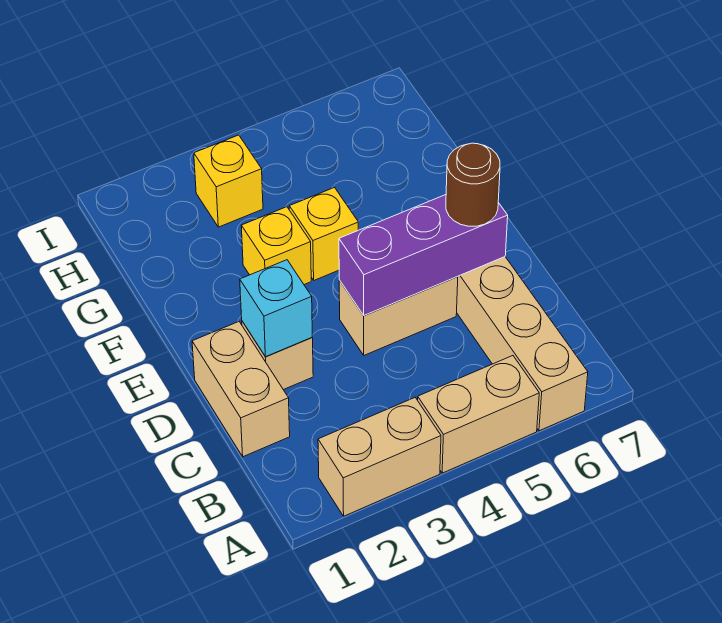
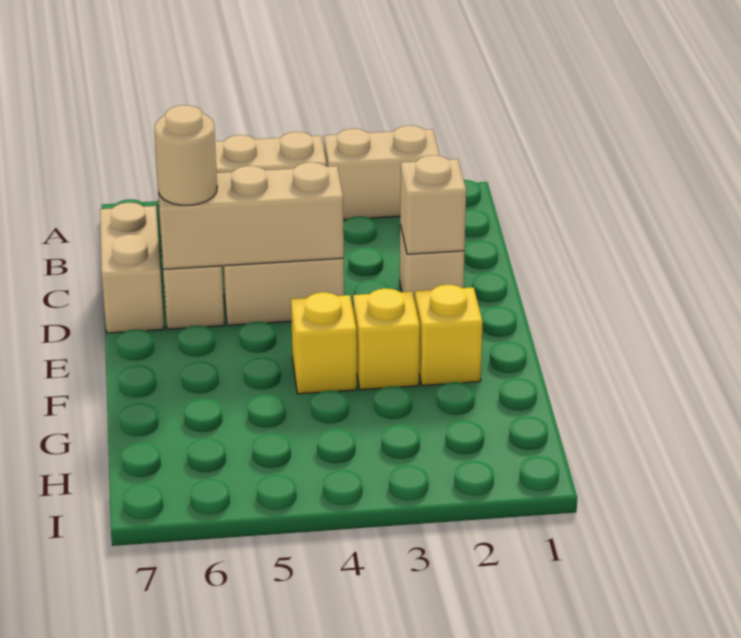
tan brick C1:D1 level 1 -> tan brick C7:D7 level 1
cyan brick D2 level 2 -> tan brick D2 level 2
purple brick D4:D6 level 2 -> tan brick D4:D6 level 2
brown round brick D6 level 3 -> tan round brick D6 level 3
yellow brick H3 level 1 -> yellow brick F2 level 1

